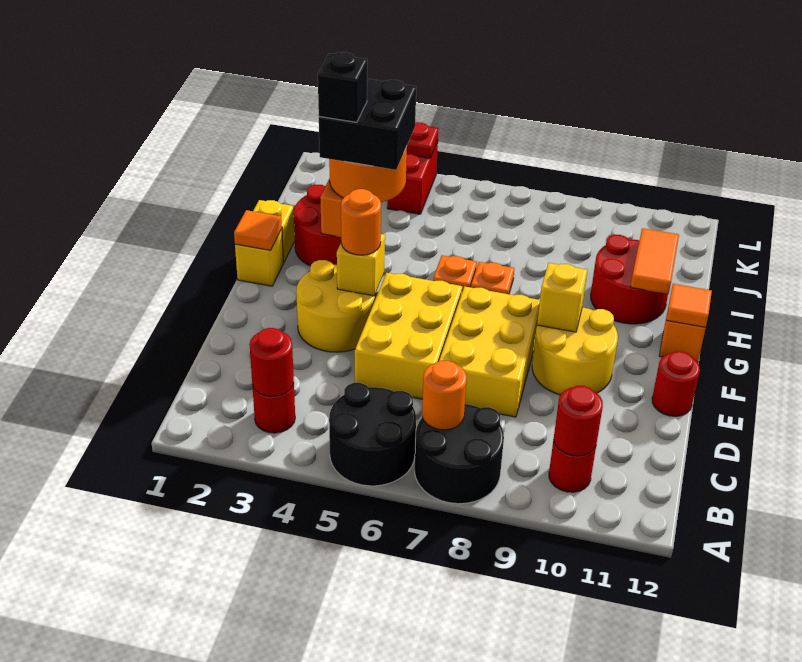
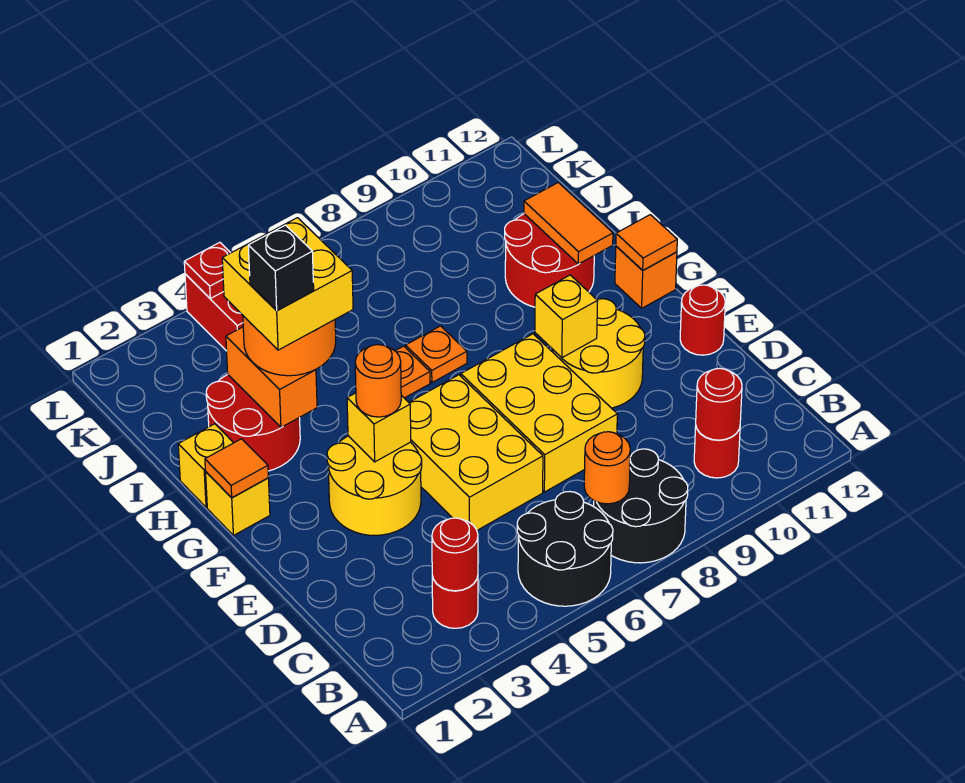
black brick H3:I4 level 4 -> yellow brick H3:I4 level 4

